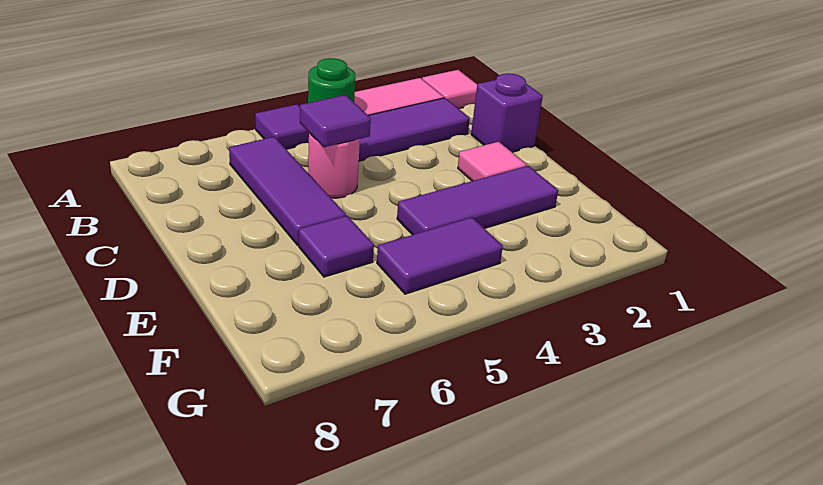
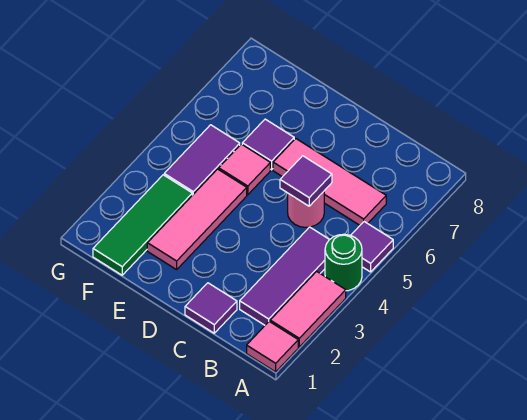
purple tile B6:D6 level 1 -> pink tile B6:D6 level 1
purple brick C1 level 1 -> purple tile C1 level 1
pink tile D2 level 1 -> pink tile E5 level 1
purple tile E2:E4 level 1 -> pink tile E2:E4 level 1
none -> green tile F1:F3 level 1

